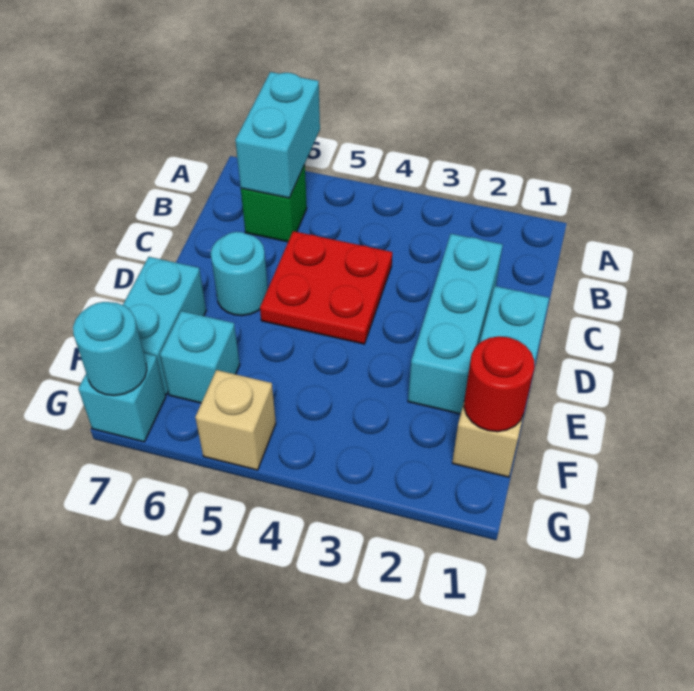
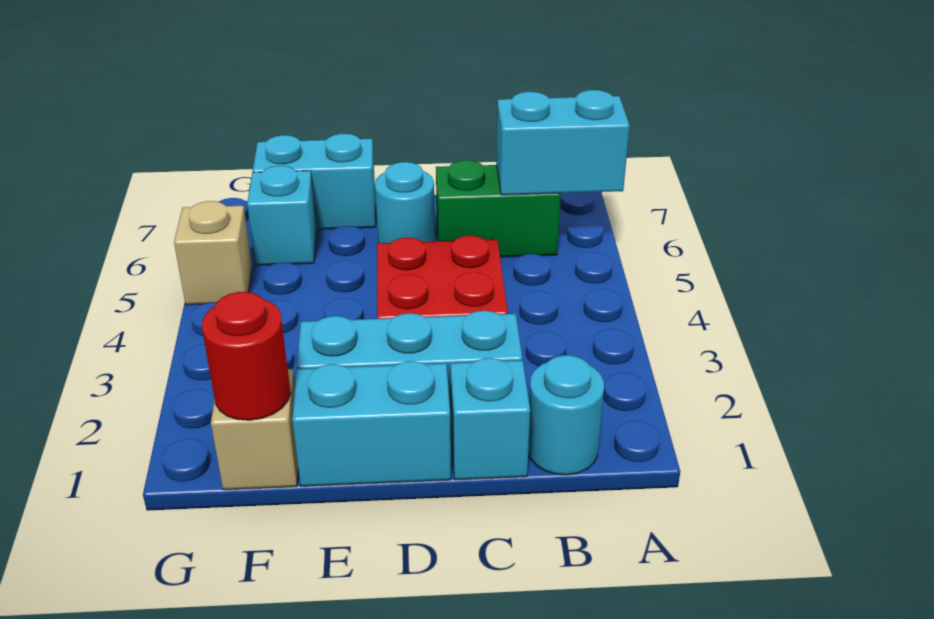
green brick B6 level 1 -> green brick B6:C6 level 1
cyan brick G7 level 1 -> cyan brick C1 level 1
cyan round brick G7 level 2 -> cyan round brick B1 level 1

